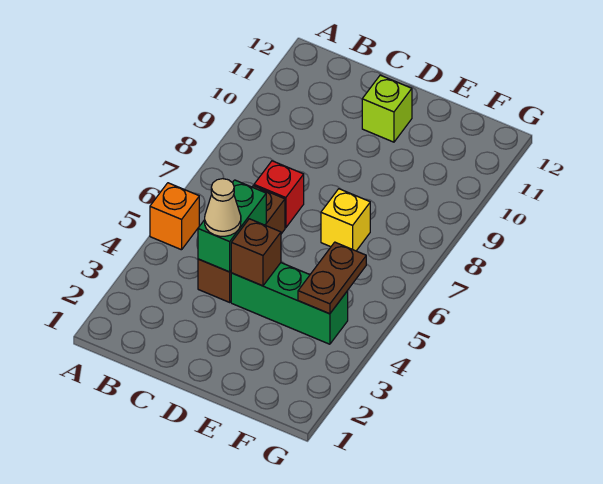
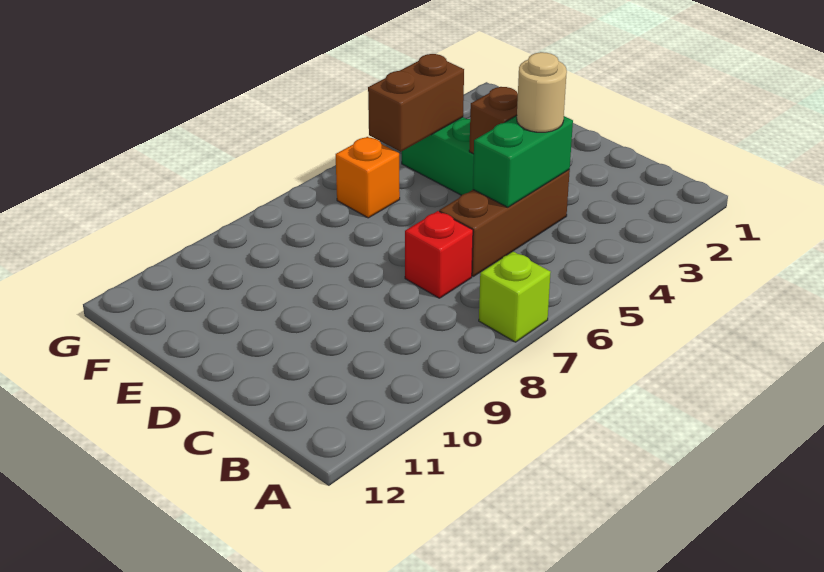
orange brick A5 level 1 -> orange brick F6 level 1
tan cone C4 level 3 -> tan round brick C4 level 3
lime brick D11 level 1 -> lime brick A7 level 1
yellow brick E7 level 1 -> none
brown plate F4:F5 level 2 -> brown brick F4:F5 level 2

